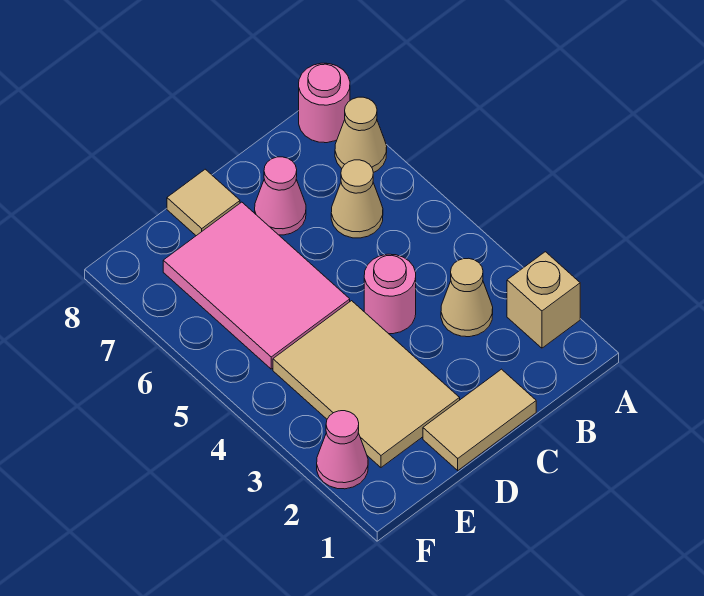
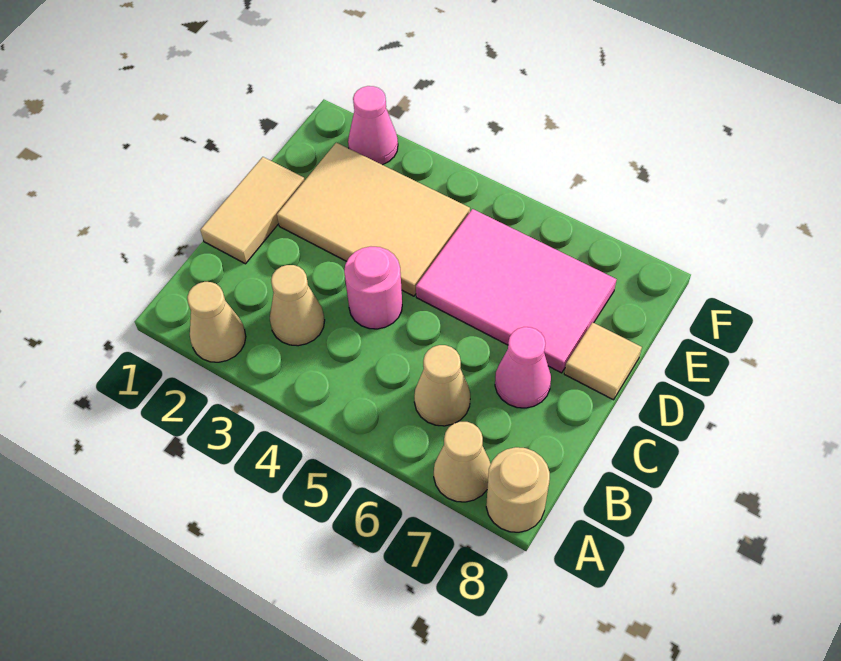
tan brick A2 level 1 -> tan cone A2 level 1
pink round brick A8 level 1 -> tan round brick A8 level 1

